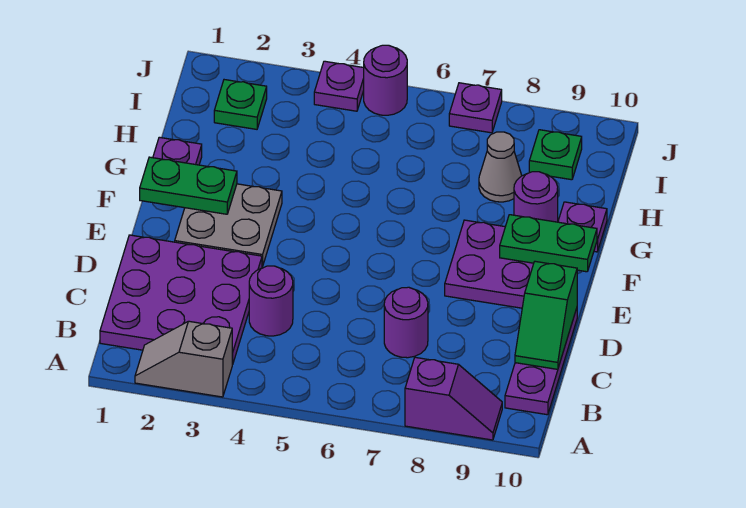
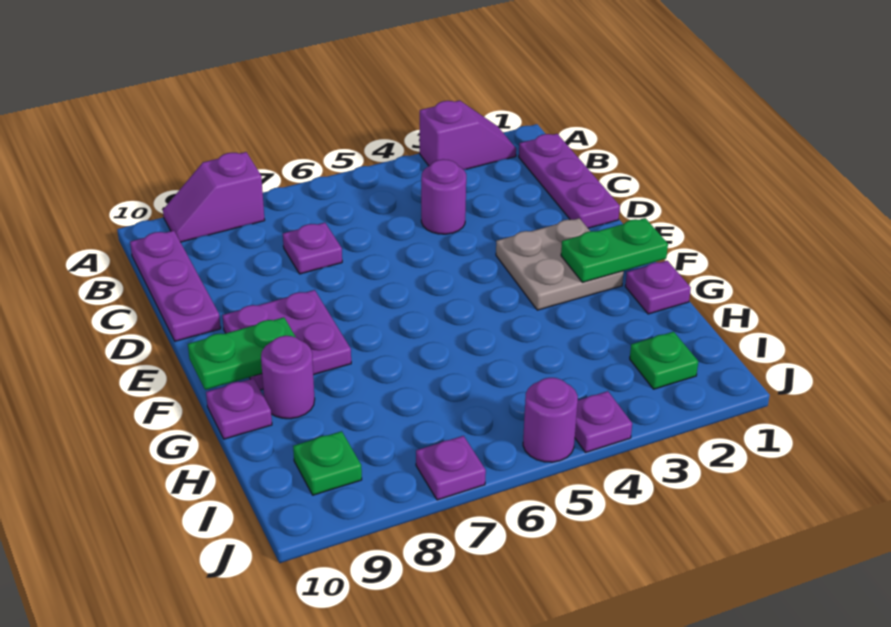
grey slope A2:A3 level 1 top 3 -> purple slope A2:A3 level 1 top 3
purple plate B1:D3 level 1 -> purple plate B1:D1 level 1
purple round brick C7 level 1 -> purple plate C7 level 1
green slope C10:D10 level 2 top D -> none
grey cone H8 level 1 -> none

